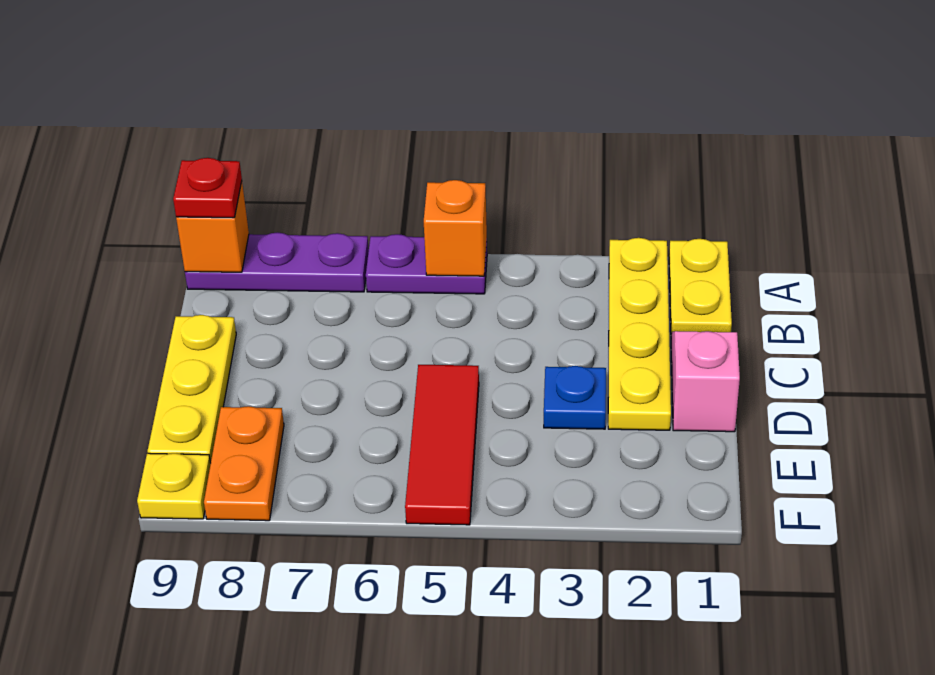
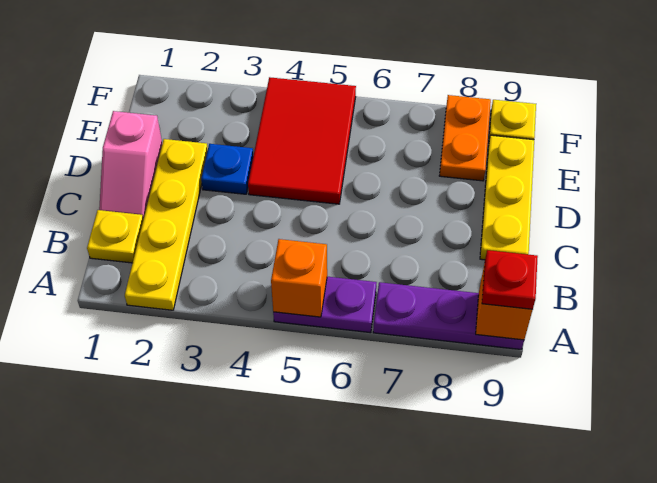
yellow plate A1:B1 level 1 -> yellow plate B1 level 1
red tile D5:F5 level 1 -> red tile D4:F5 level 1

